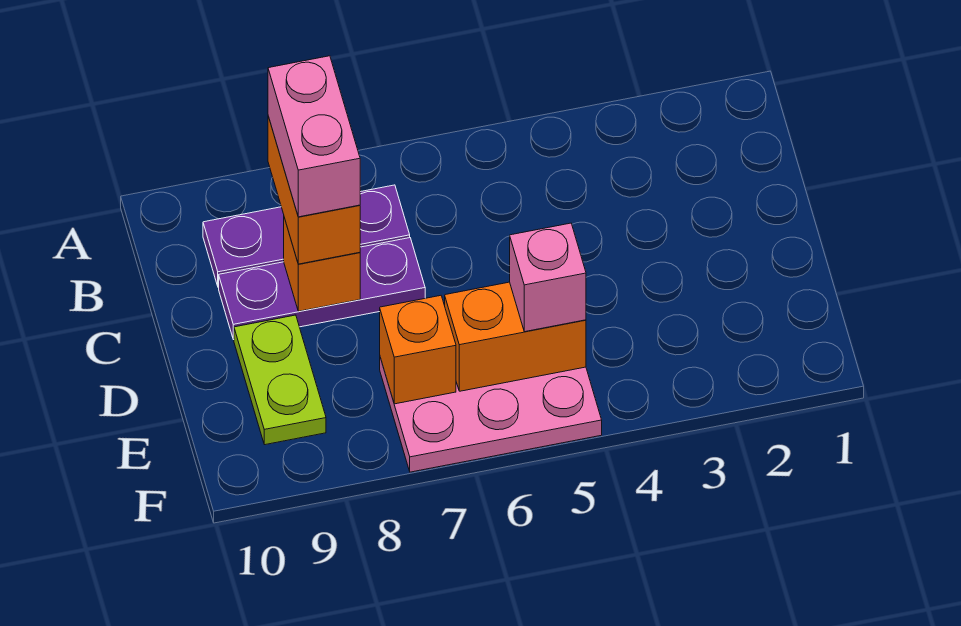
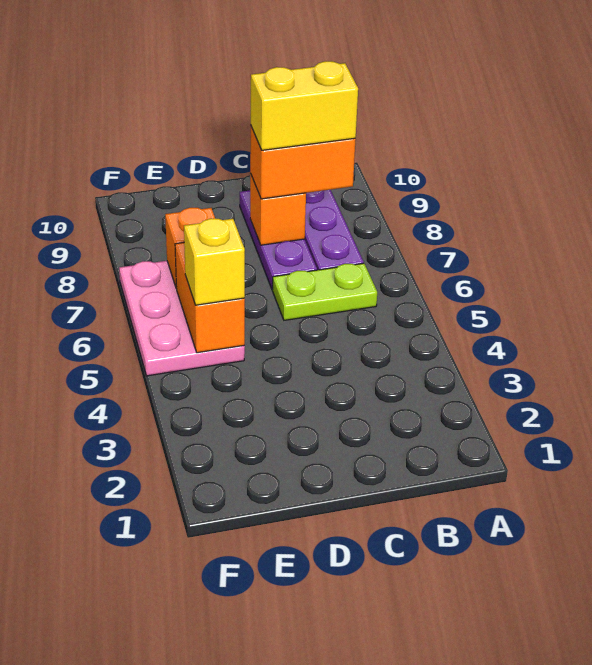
pink brick B8:C8 level 4 -> yellow brick B8:C8 level 4
lime plate D9:E9 level 1 -> lime plate B6:C6 level 1
pink brick E5 level 3 -> yellow brick E5 level 3

